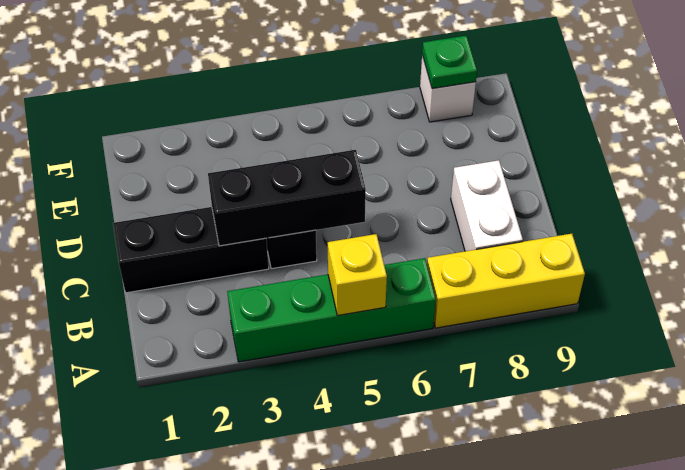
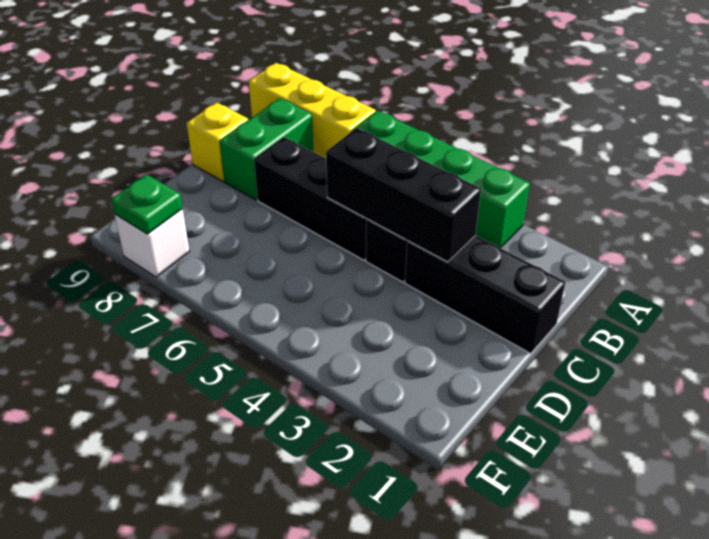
yellow brick A5 level 2 -> yellow brick C9 level 1
white brick B8:C8 level 1 -> green brick B8:C8 level 1
none -> black brick C5:C7 level 1

